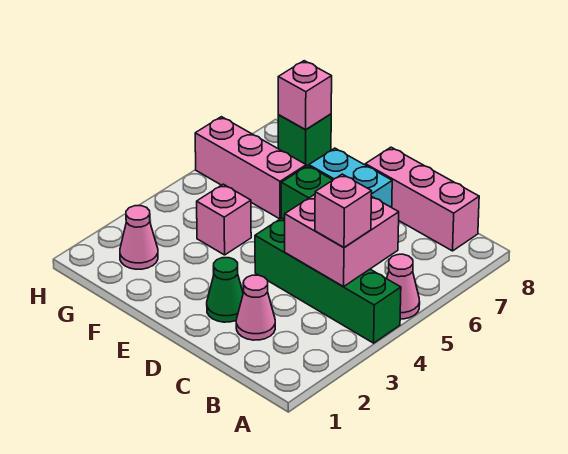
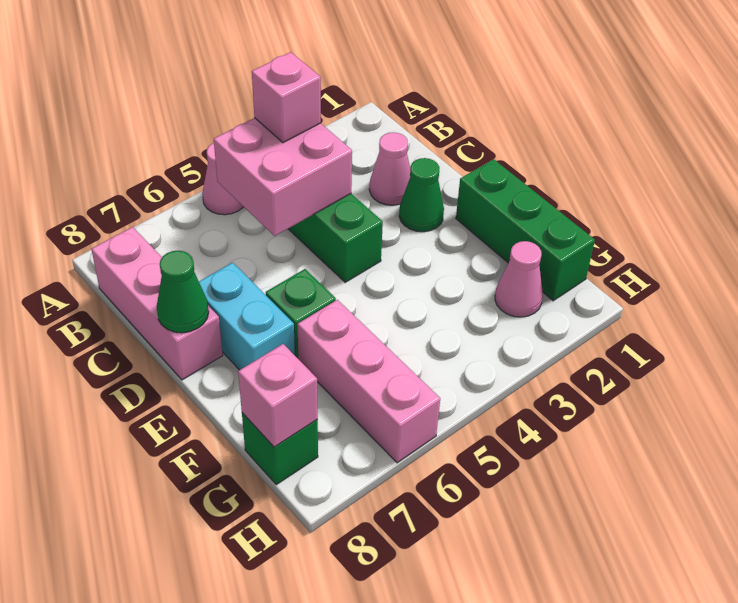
none -> green cone D8 level 2
none -> green brick E1:G1 level 1
pink brick F4 level 1 -> none

